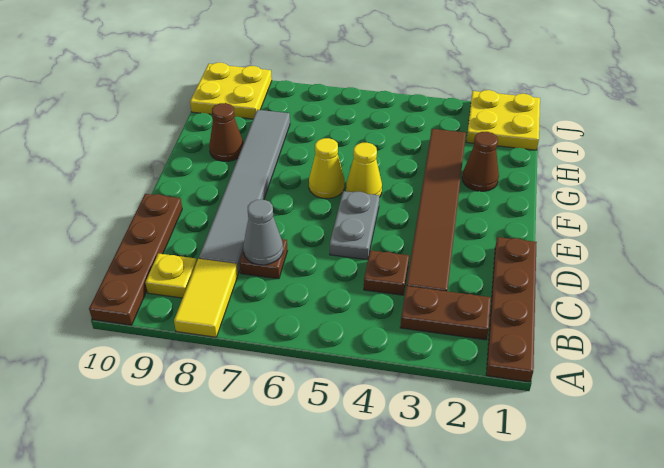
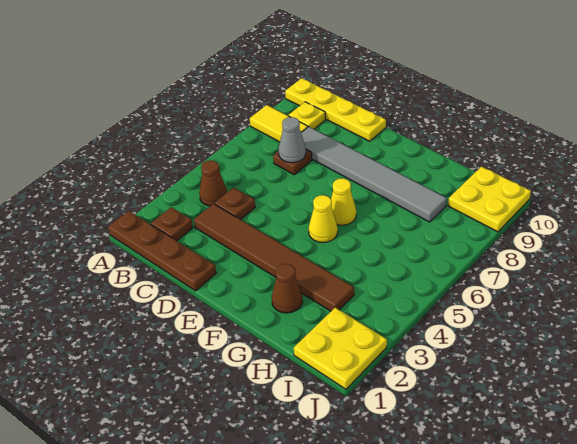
brown plate A10:D10 level 1 -> yellow plate A10:D10 level 1
brown plate B2:B3 level 1 -> brown plate B2 level 1
grey plate D5:E5 level 1 -> none
brown cone G9 level 1 -> brown cone B4 level 1

